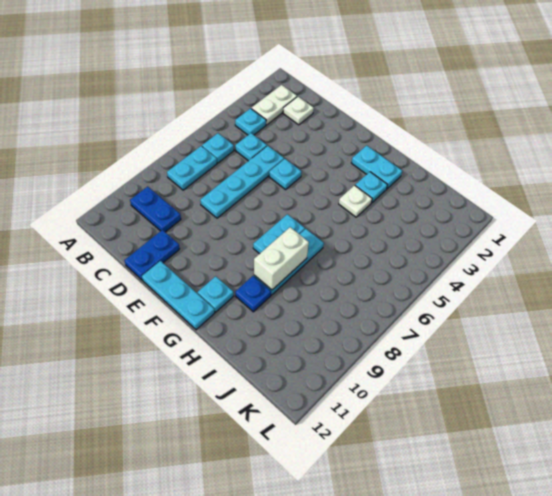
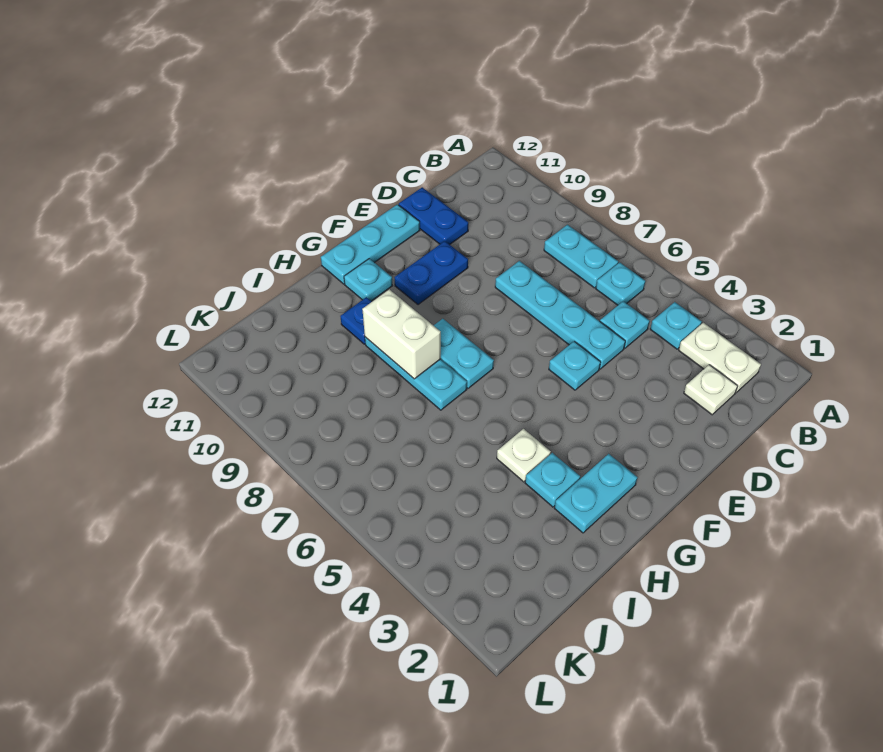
blue plate B10:C10 level 1 -> blue plate E10:F10 level 1

